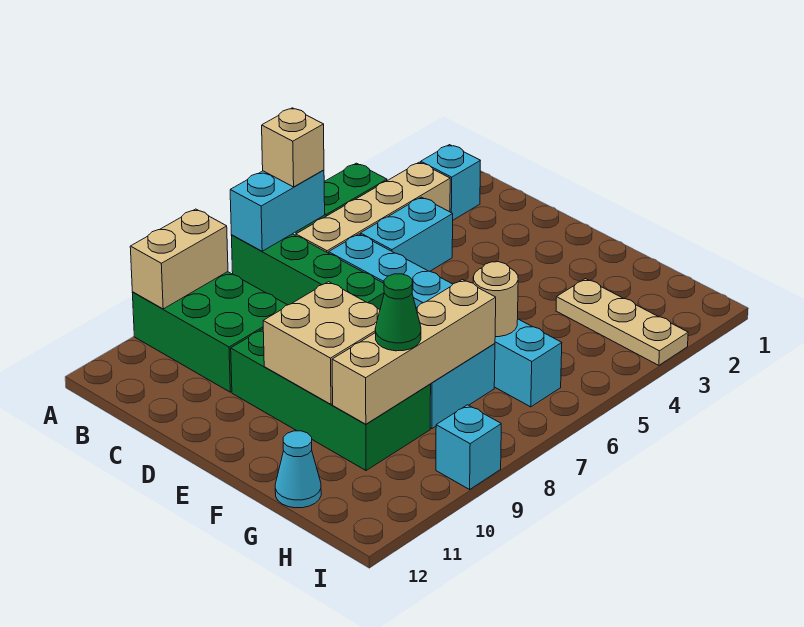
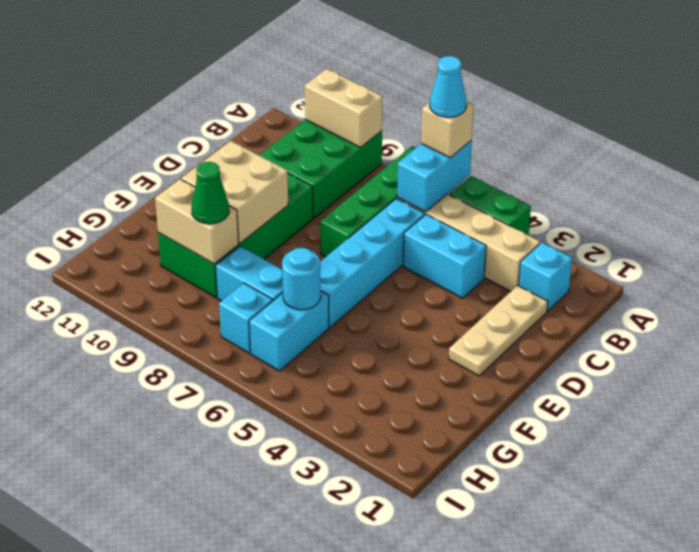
cyan brick A6:A7 level 2 -> cyan brick A6:B6 level 2
tan plate G3:I3 level 1 -> tan plate C2:E2 level 1
tan round brick G6 level 2 -> cyan round brick G6 level 2
tan brick G7:G10 level 2 -> tan brick G9:G10 level 2
cyan cone G12 level 1 -> cyan cone A6 level 4
cyan brick I9 level 1 -> cyan brick H7 level 1

